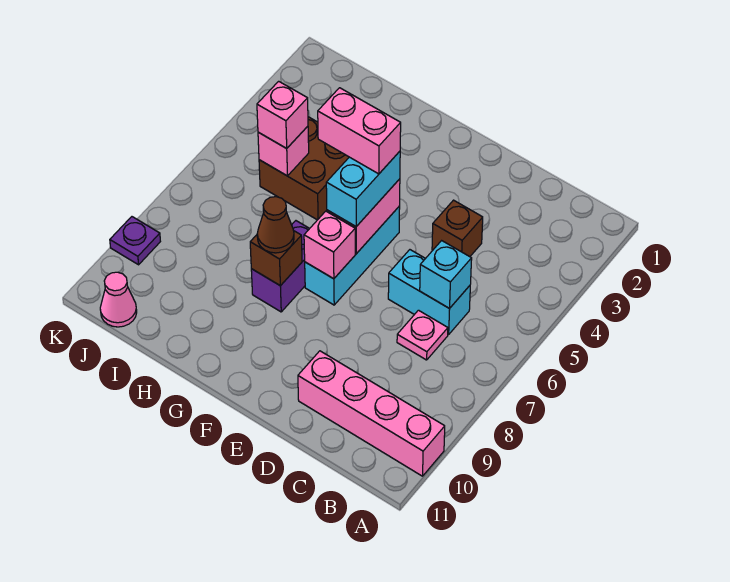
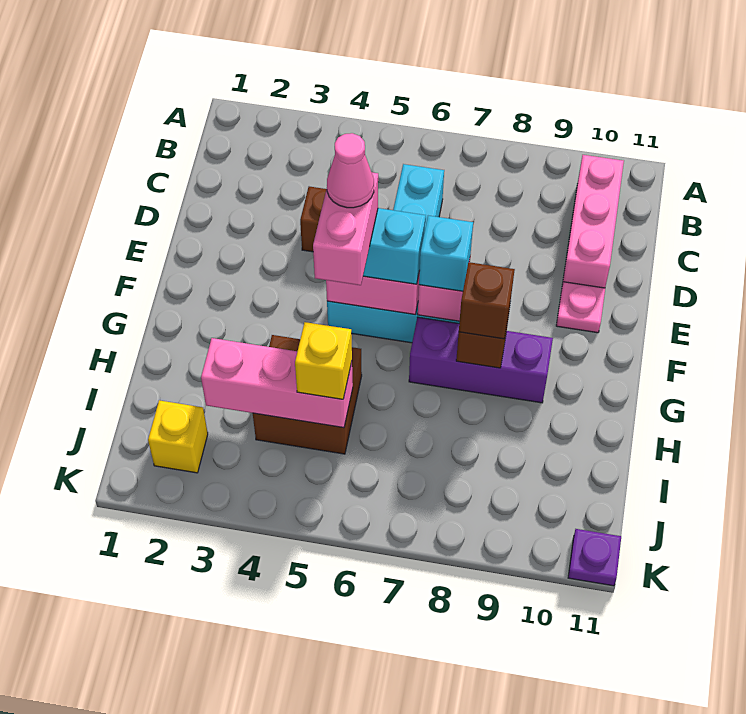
pink brick A10:D10 level 1 -> pink brick B10:D10 level 1
cyan brick C6 level 2 -> cyan brick F7 level 3
pink plate C7 level 1 -> pink plate E10 level 1
purple brick G7:G8 level 1 -> purple brick G7:G9 level 1
brown cone G8 level 3 -> brown brick G8 level 3
pink brick I5 level 2 -> pink brick I3:I5 level 2
pink brick I5 level 3 -> yellow brick I5 level 3
none -> yellow brick J2 level 1
pink cone J11 level 1 -> pink cone F5 level 5
purple plate K9 level 1 -> purple plate K11 level 1

